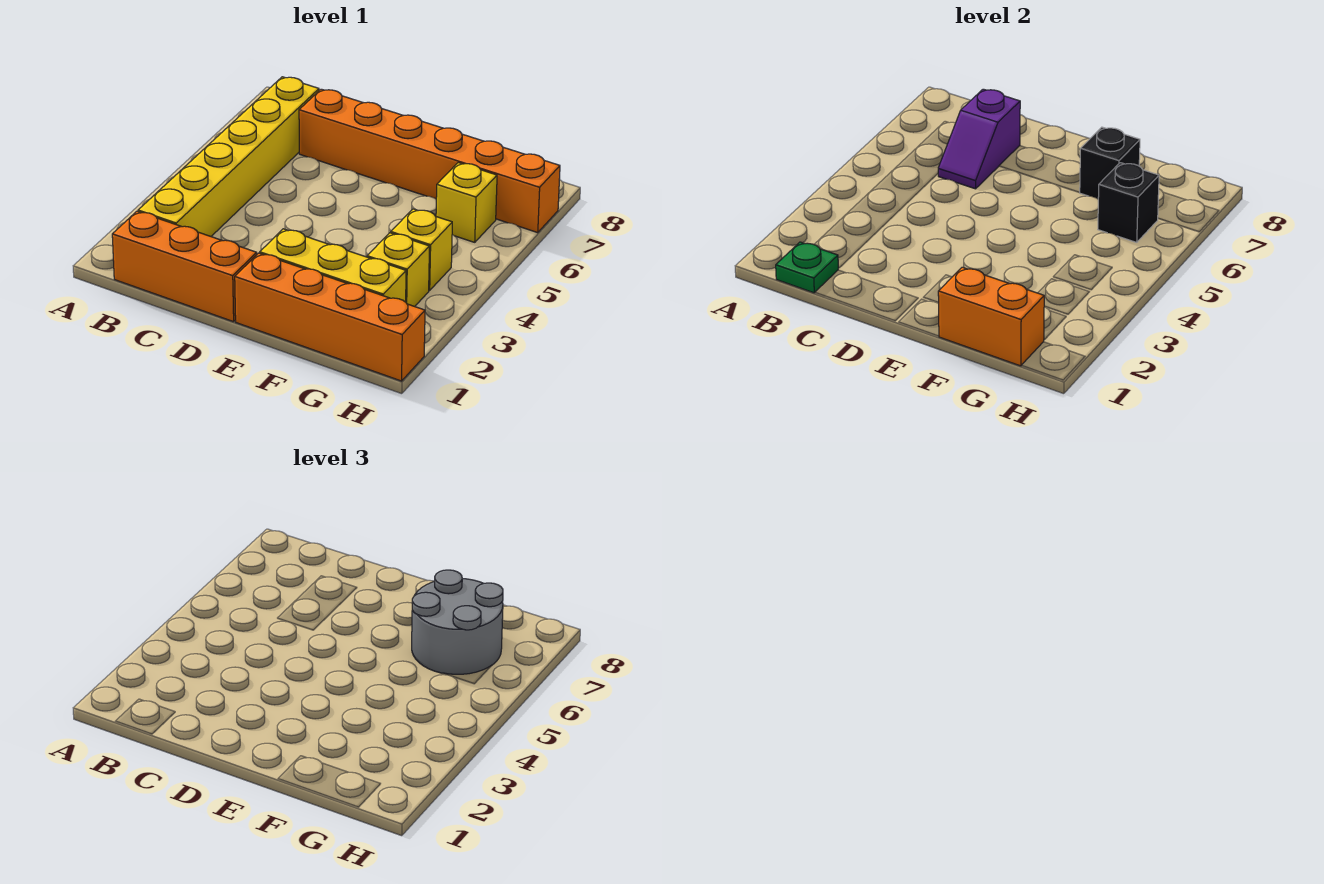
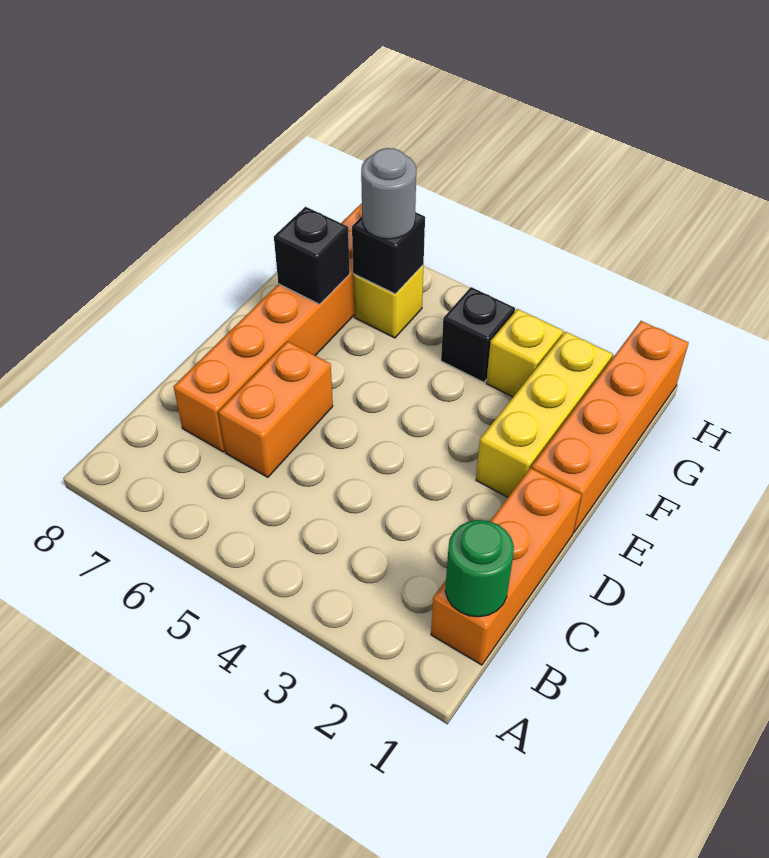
green plate B1 level 2 -> green round brick B1 level 2
yellow brick B2:B7 level 1 -> none
purple slope C6:C7 level 2 top 7 -> none
orange brick F1:G1 level 2 -> orange brick C6:D6 level 1
grey round brick F6:G7 level 3 -> grey round brick G6 level 3
yellow brick G4 level 1 -> black brick G4 level 1

